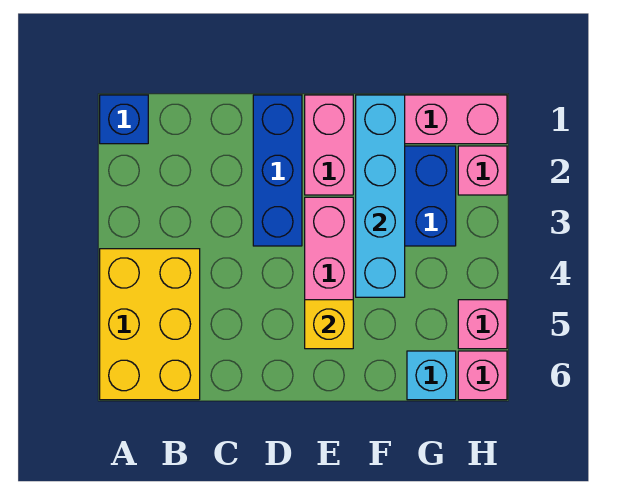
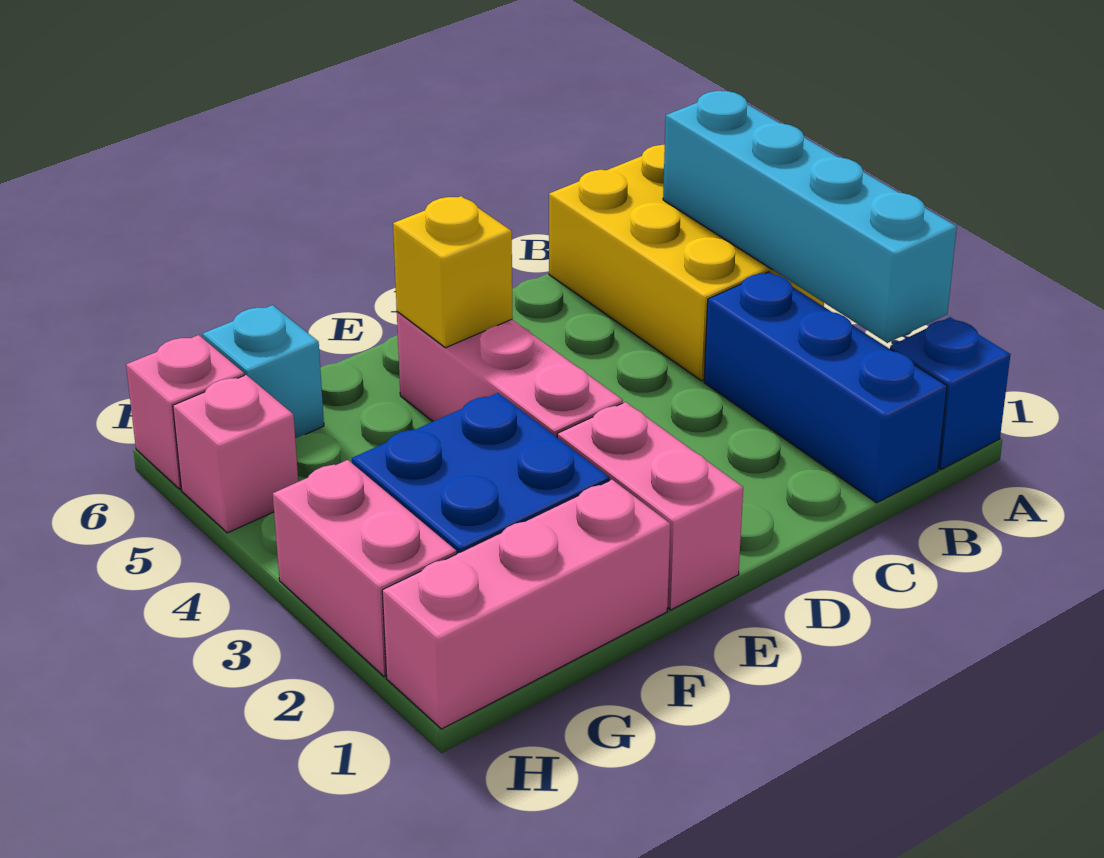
blue brick D1:D3 level 1 -> blue brick B1:B3 level 1
cyan brick F1:F4 level 2 -> cyan brick A2:A5 level 2
pink brick H2 level 1 -> pink brick H2:H3 level 1

